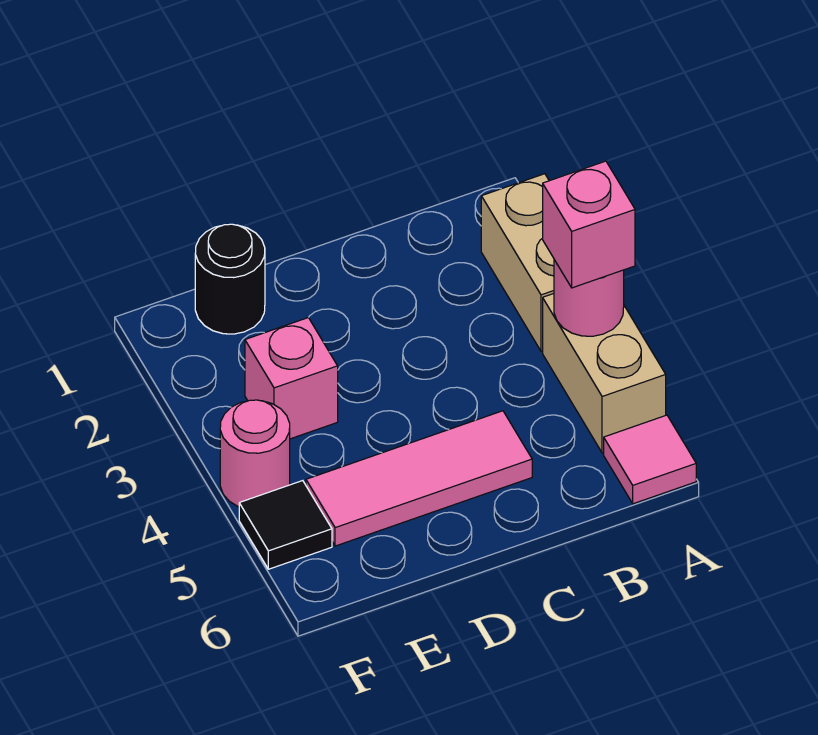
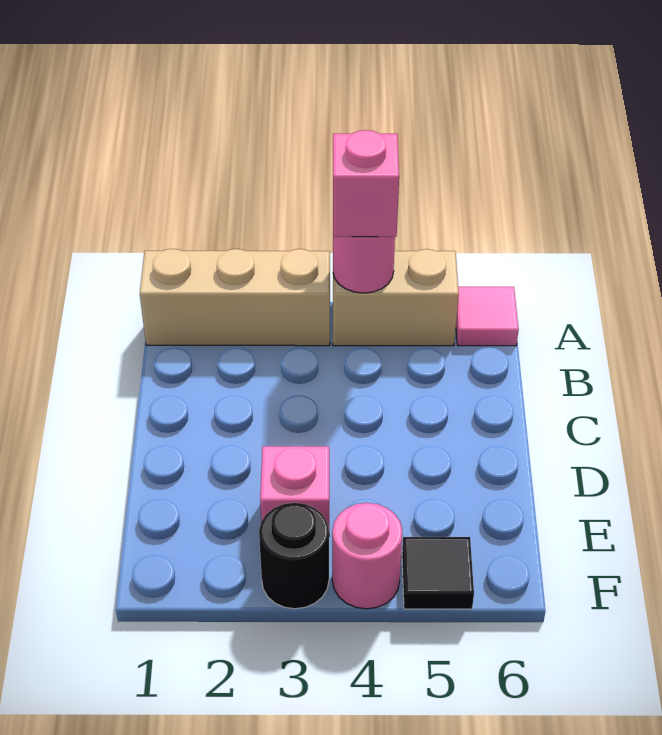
tan brick A2:A3 level 1 -> tan brick A1:A3 level 1
pink tile C5:E5 level 1 -> none
black round brick E1 level 1 -> black round brick F3 level 1

